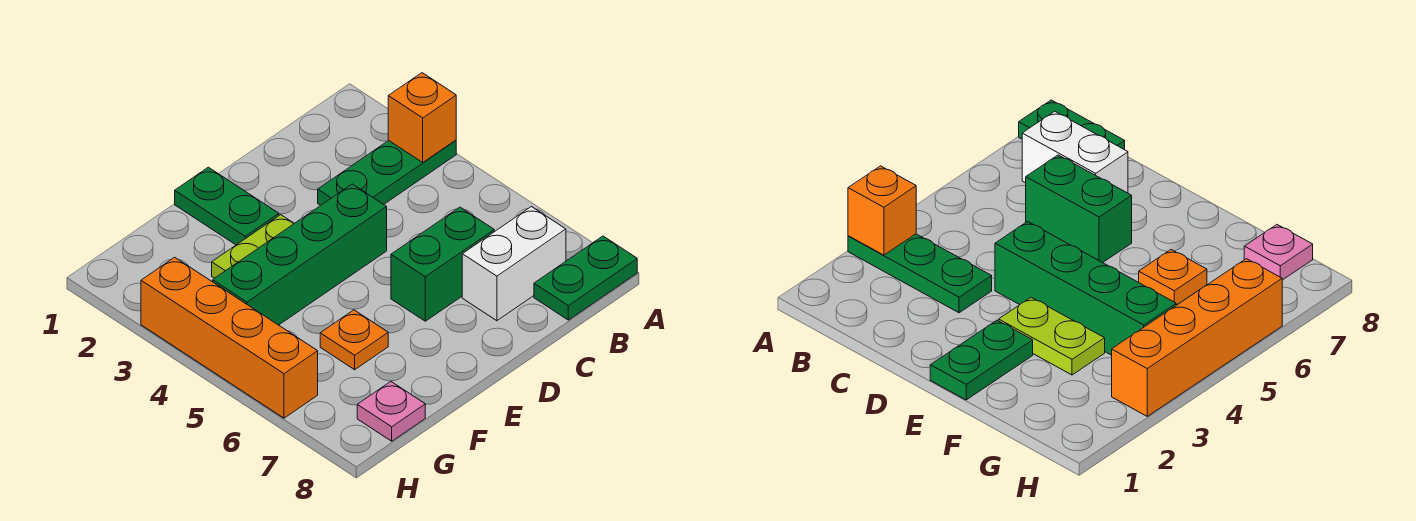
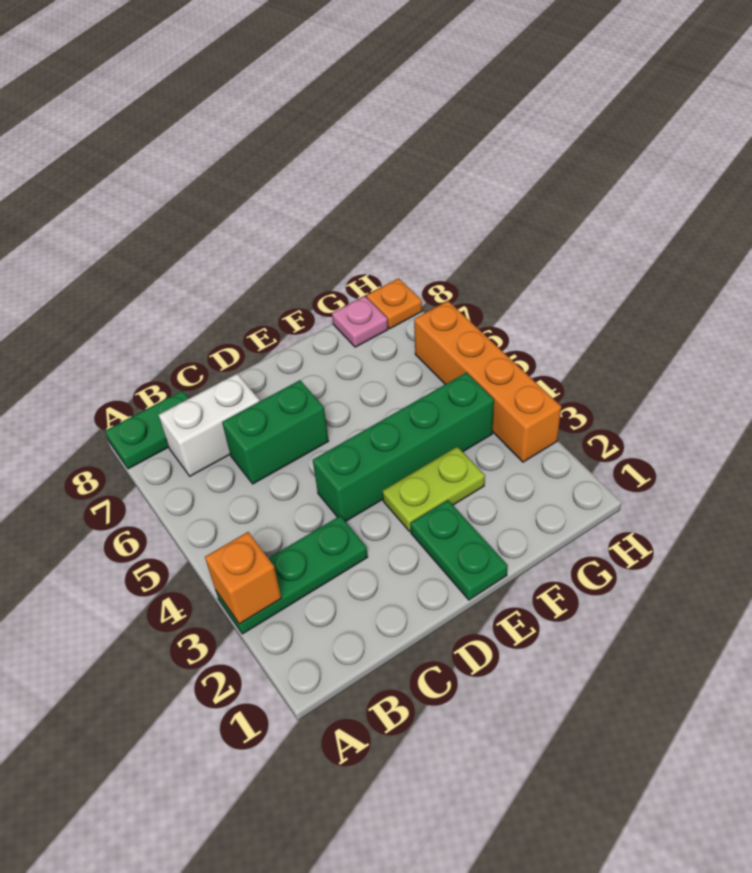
orange plate F6 level 1 -> orange plate H8 level 1

